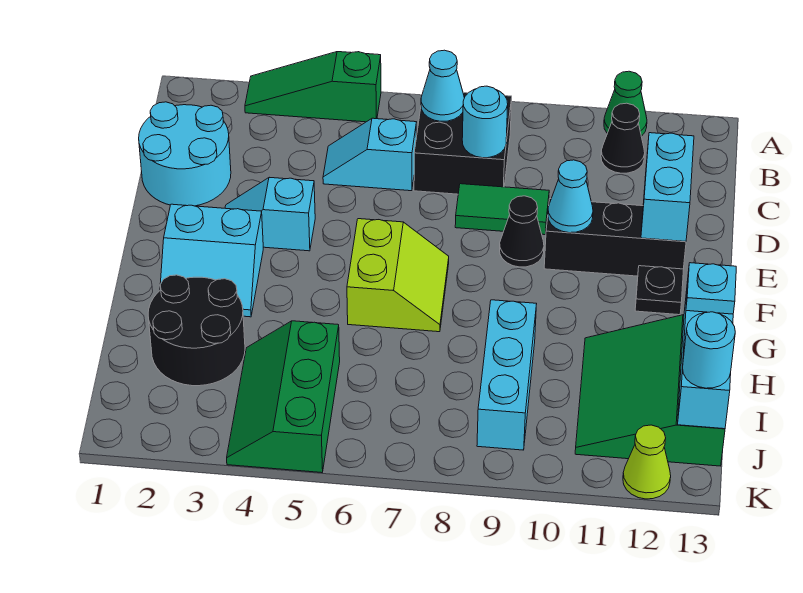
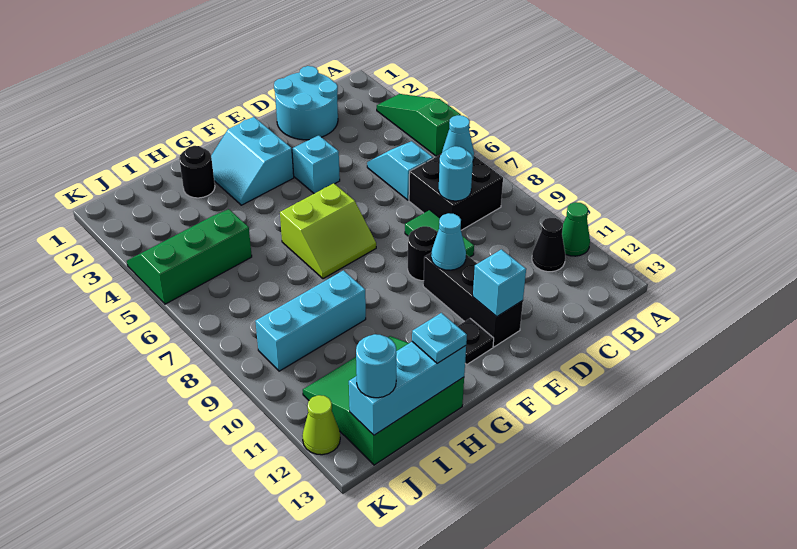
cyan brick D12:E12 level 2 -> cyan brick E12 level 2
black cone E9 level 1 -> black round brick E9 level 1
black round brick H2:I3 level 1 -> black round brick H2 level 1

